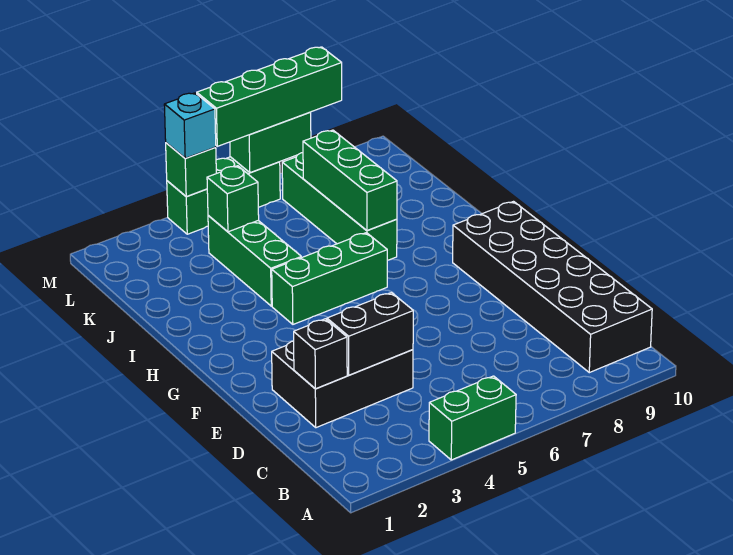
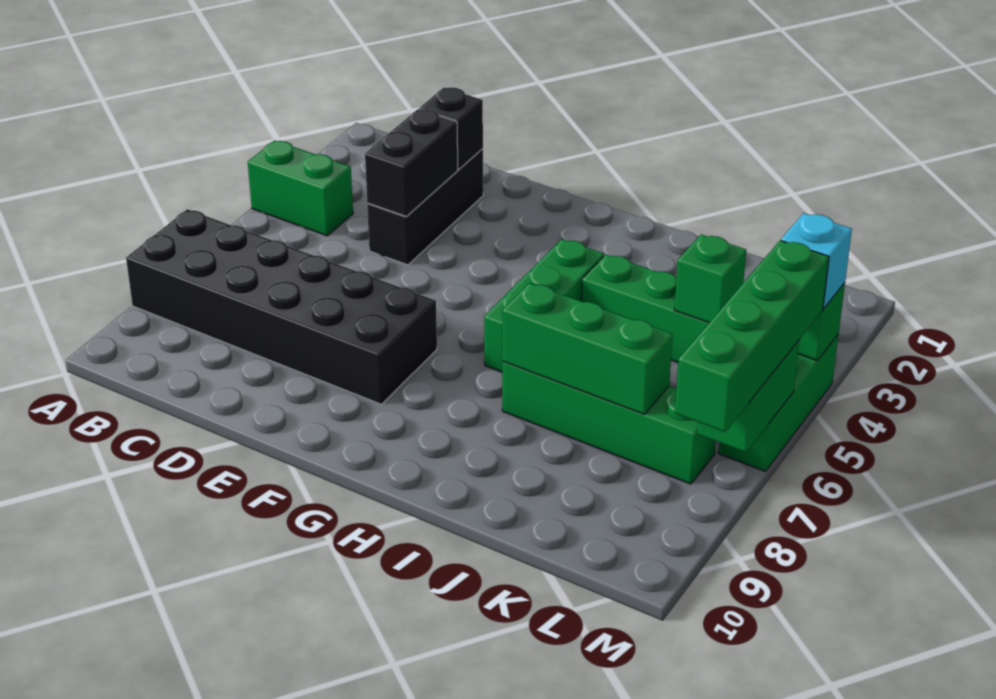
green brick A4:A5 level 1 -> green brick A4:B4 level 1
black brick B9:G10 level 1 -> black brick A7:F8 level 1
black brick D2:E4 level 1 -> black brick D2:D4 level 1

